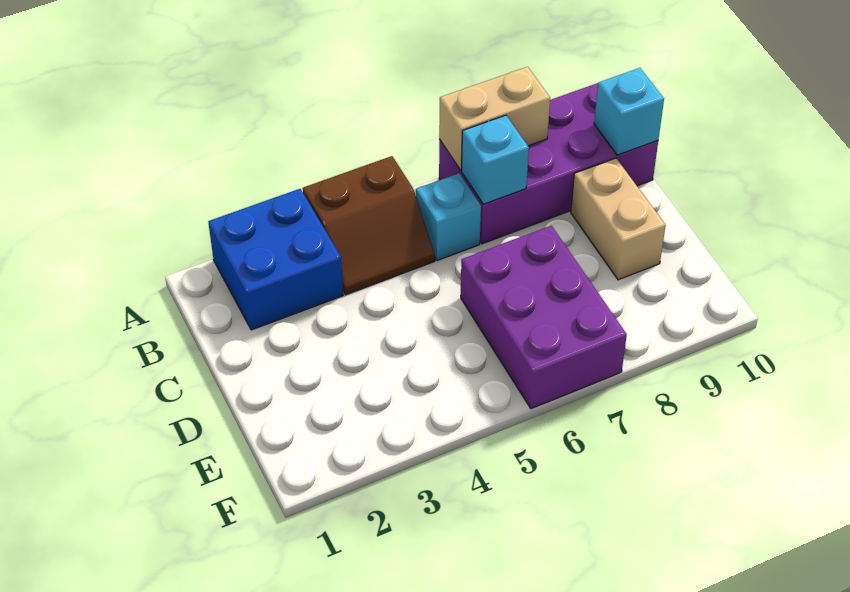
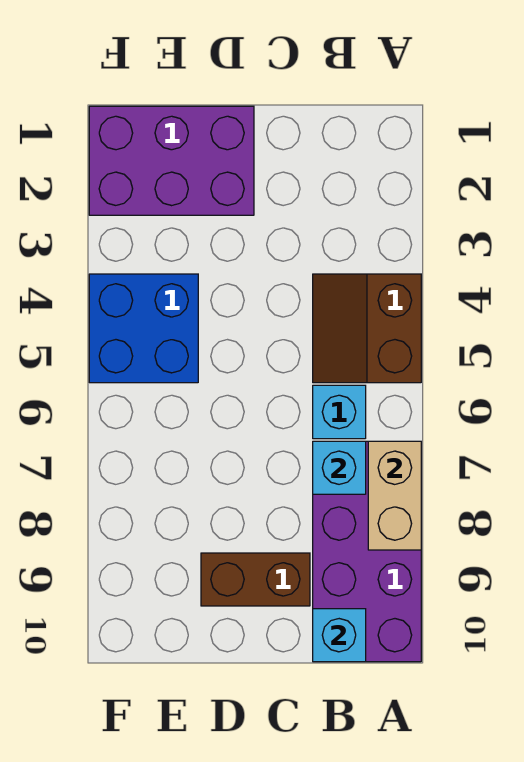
blue brick A2:B3 level 1 -> blue brick E4:F5 level 1
tan brick C9:D9 level 1 -> brown brick C9:D9 level 1
purple brick D6:F7 level 1 -> purple brick D1:F2 level 1

